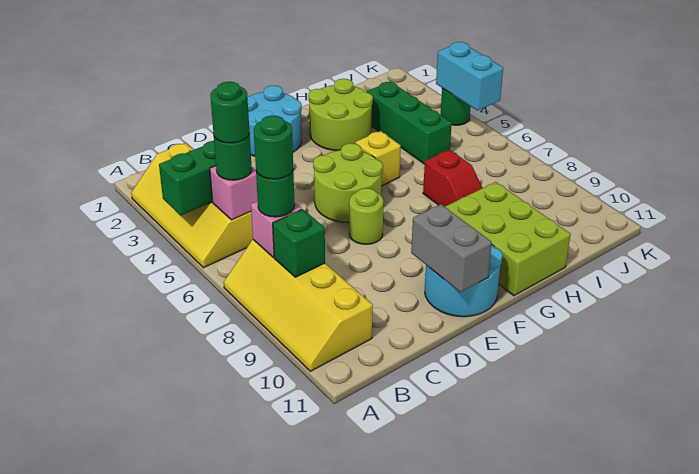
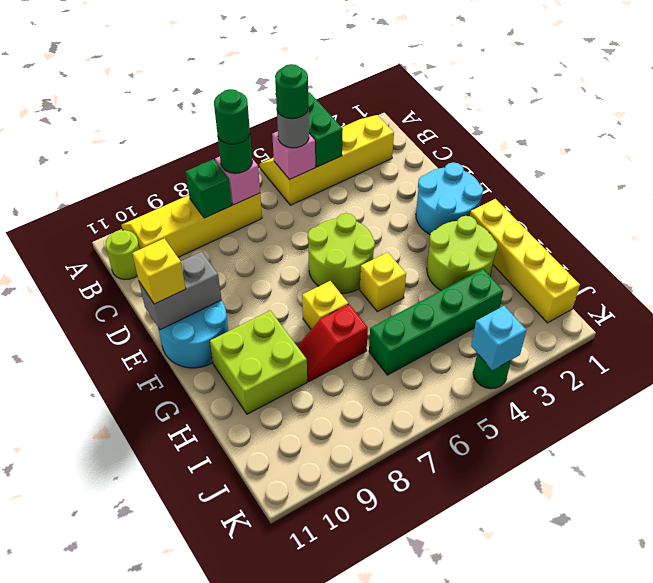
green round brick B5 level 3 -> grey round brick B5 level 3
lime round brick E7 level 1 -> lime round brick B11 level 1
none -> yellow brick E11 level 3
none -> yellow brick G1:J1 level 1
none -> yellow brick G7 level 1
lime brick G9:H11 level 1 -> lime brick G9:H10 level 1
green brick I3:I5 level 1 -> green brick I3:I6 level 1
cyan brick K4:K5 level 2 -> cyan brick K4 level 2

